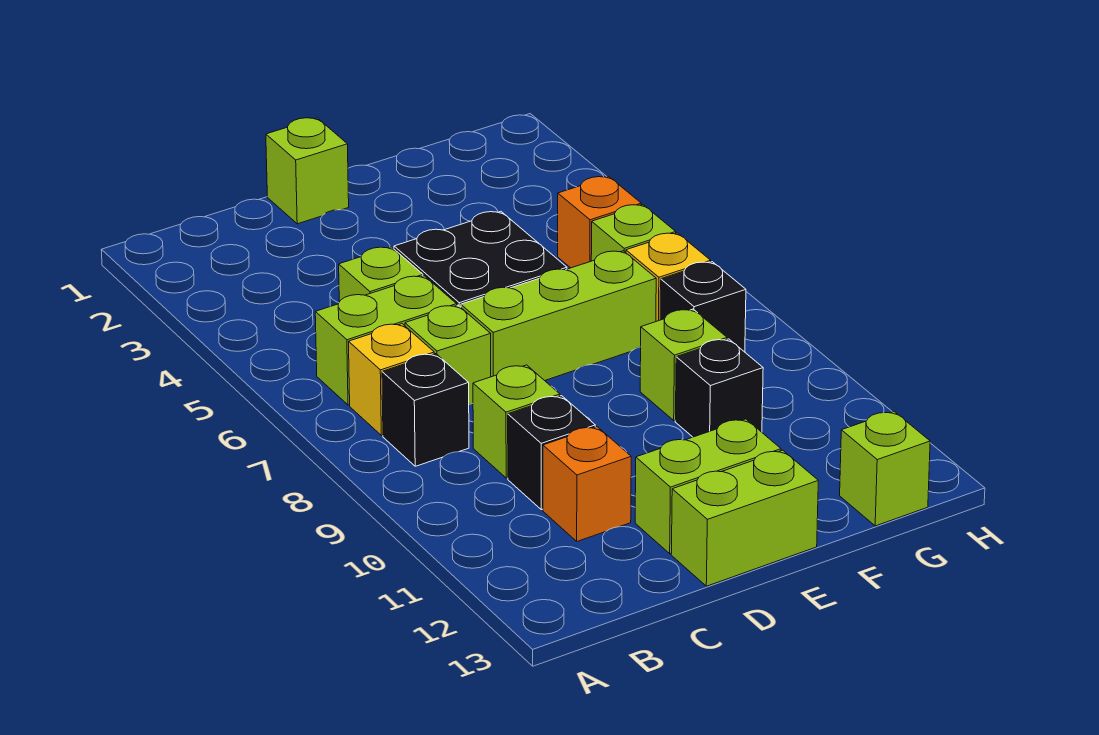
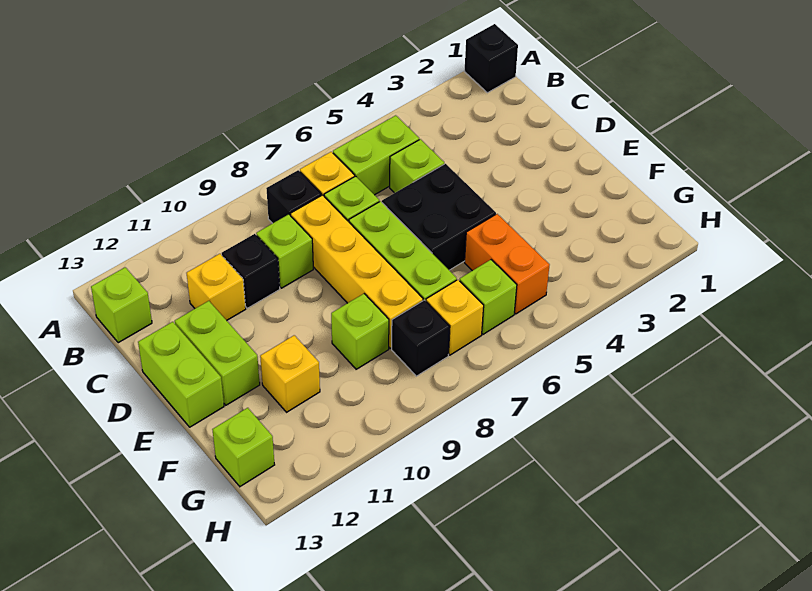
lime brick B6:C6 level 1 -> lime brick B5:B6 level 1
none -> yellow brick C8:F8 level 1
orange brick C11 level 1 -> yellow brick C11 level 1
lime brick D1 level 1 -> lime brick B13 level 1
black brick F10 level 1 -> black brick A1 level 1
none -> yellow brick F11 level 1
orange brick G5 level 1 -> orange brick F5:G5 level 1

